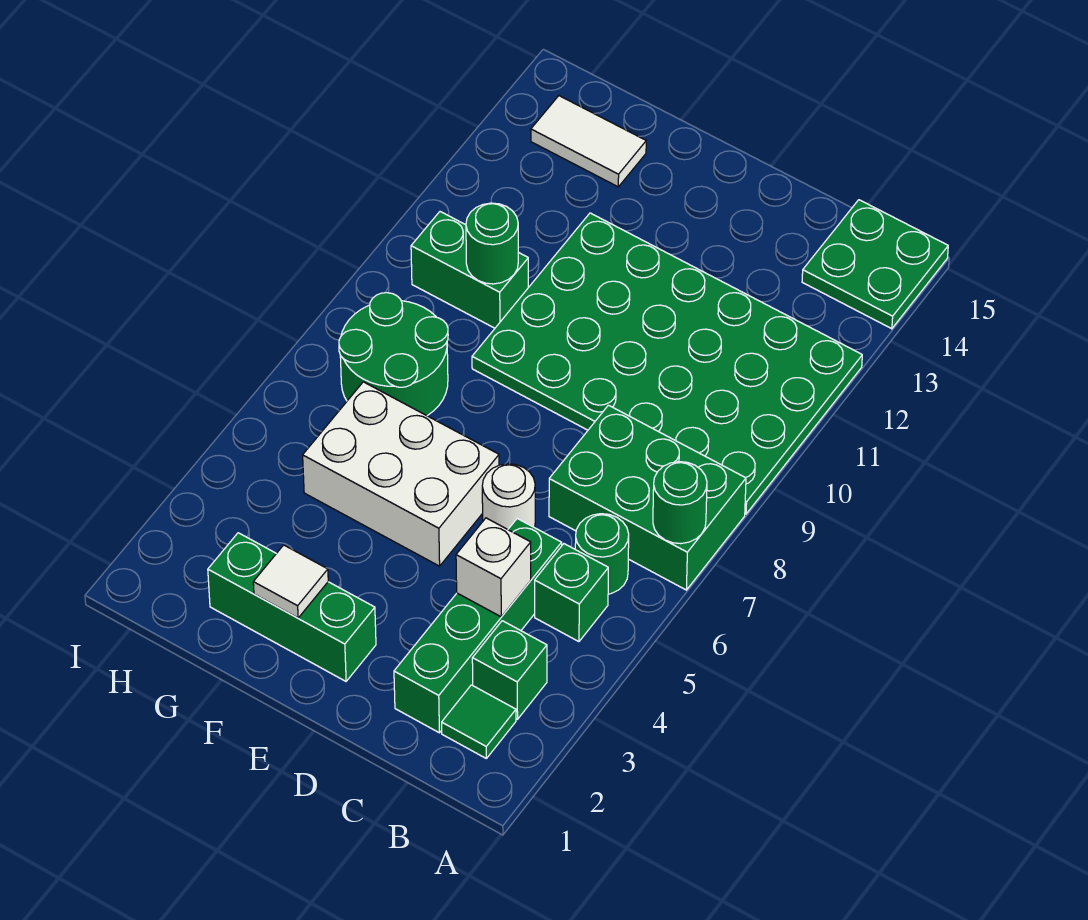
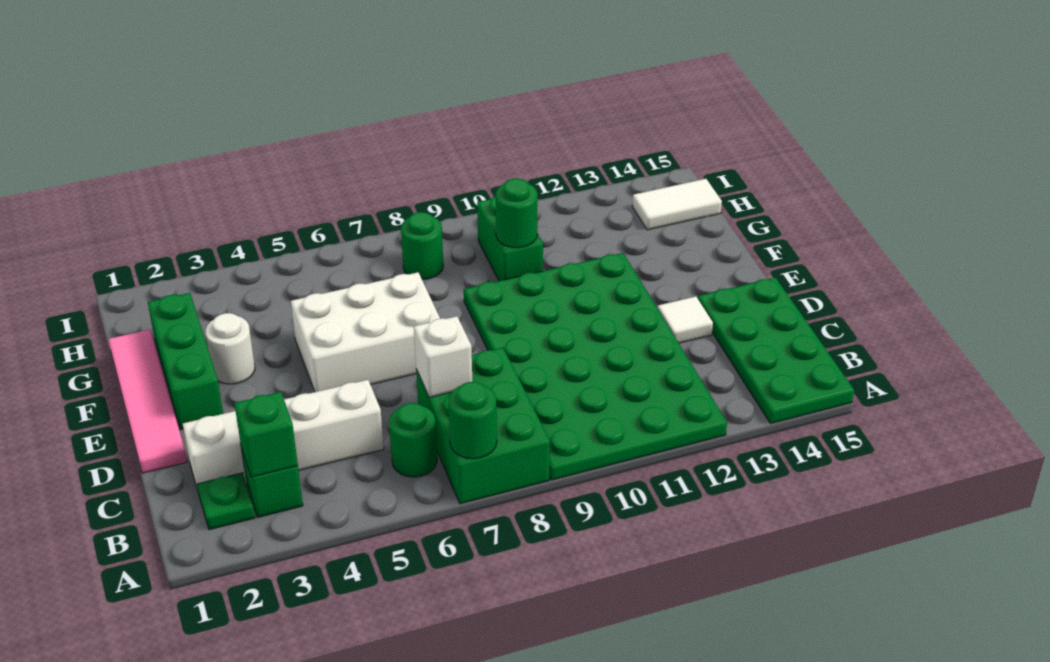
green plate A14:B15 level 1 -> green plate A14:D15 level 1
green tile B2 level 1 -> green plate B2 level 1
green brick B5 level 1 -> green brick B3 level 2
green brick C2:C5 level 1 -> white brick C2:C5 level 1
white brick C4 level 2 -> white brick C7 level 2
none -> pink tile D1:G1 level 1
white round brick D6 level 1 -> white round brick F3 level 1
white brick E5:G6 level 1 -> white brick E5:F7 level 1
white tile F2 level 2 -> white tile D13 level 1
green round brick G7:H8 level 1 -> green round brick H8 level 1
white tile G14:H14 level 1 -> white tile H14:H15 level 1

